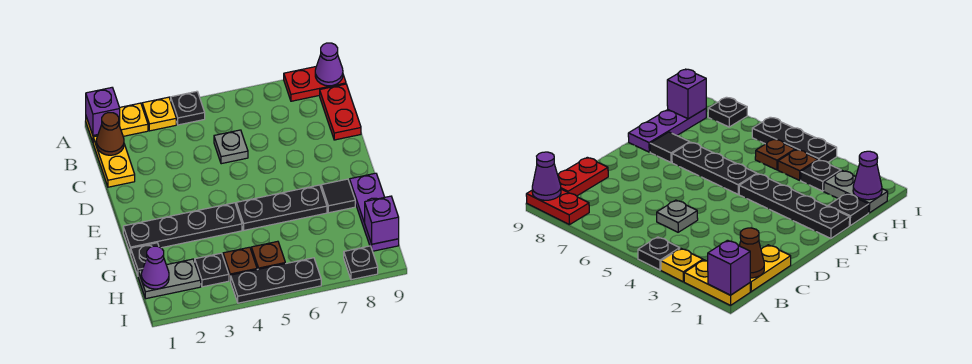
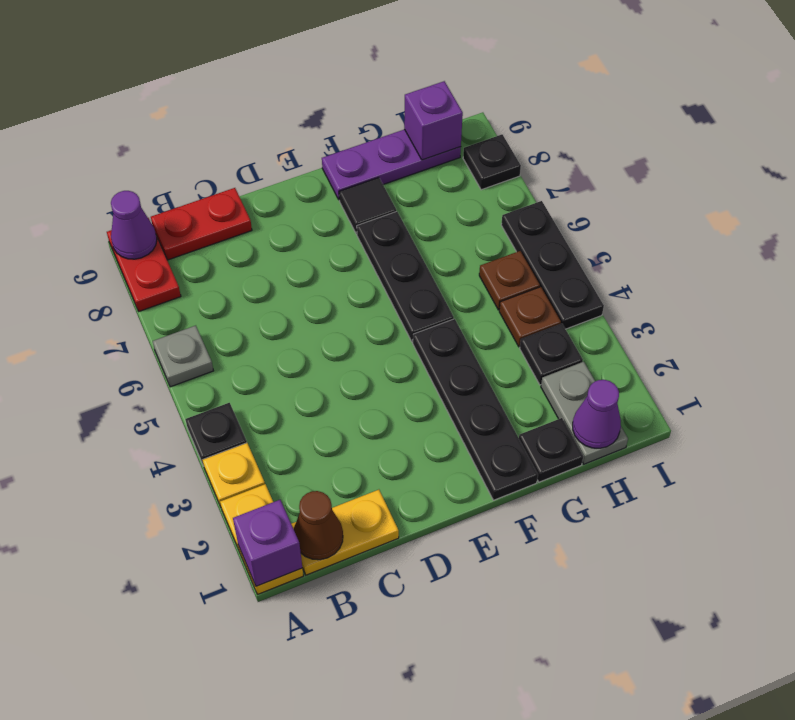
grey plate C5 level 1 -> grey plate A6 level 1

